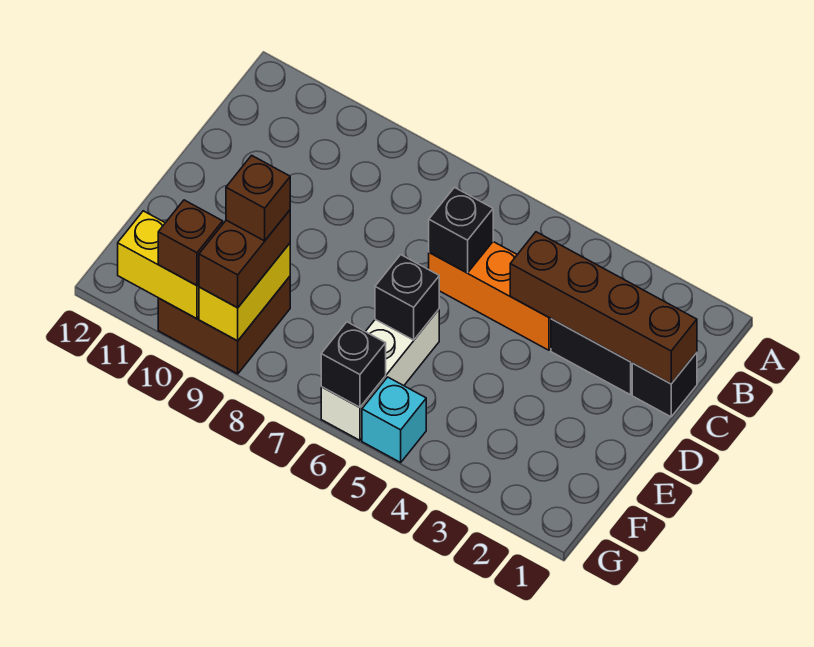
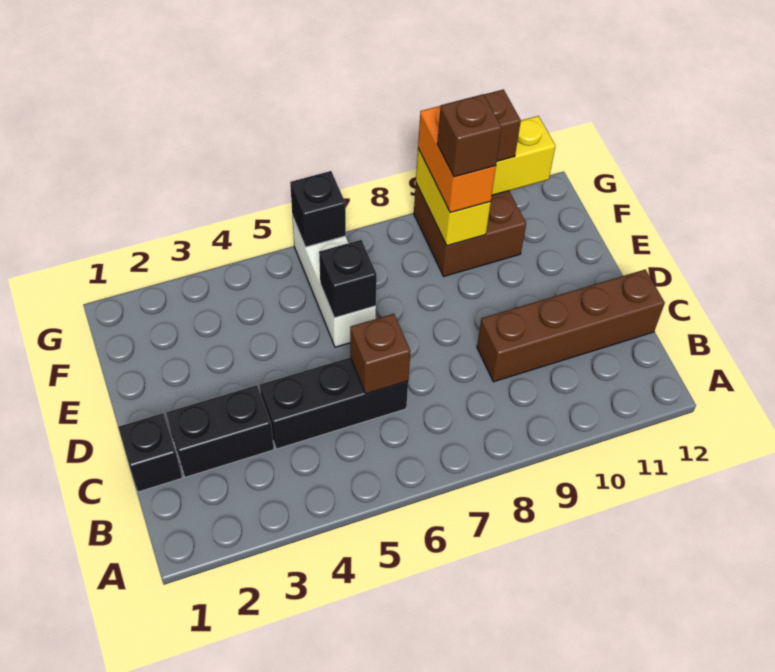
brown brick C1:C4 level 2 -> brown brick C9:C12 level 1
orange brick C4:C6 level 1 -> black brick C4:C6 level 1
black brick C6 level 2 -> brown brick C6 level 2
brown brick F9:G9 level 3 -> orange brick F9:G9 level 3
cyan brick G5 level 1 -> none

